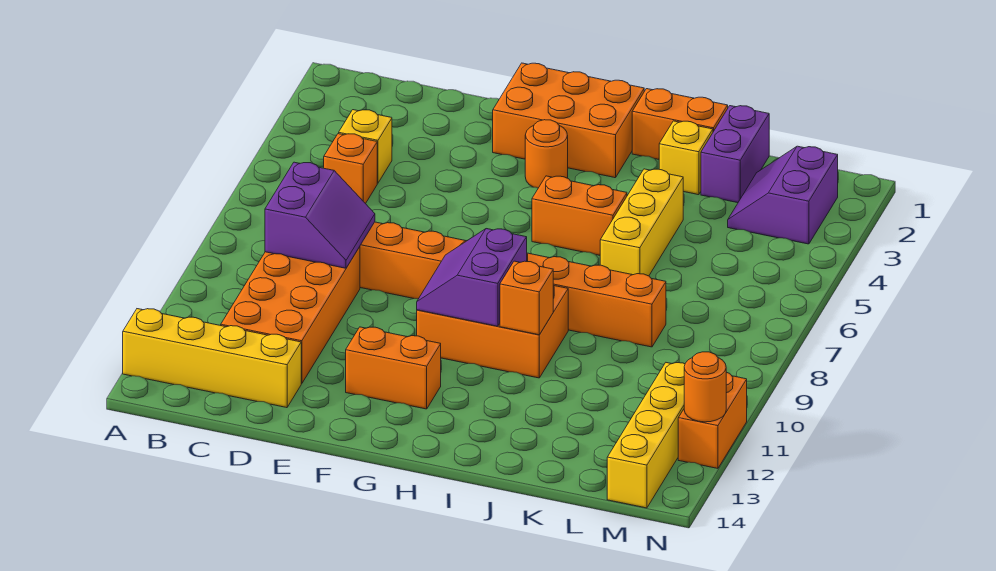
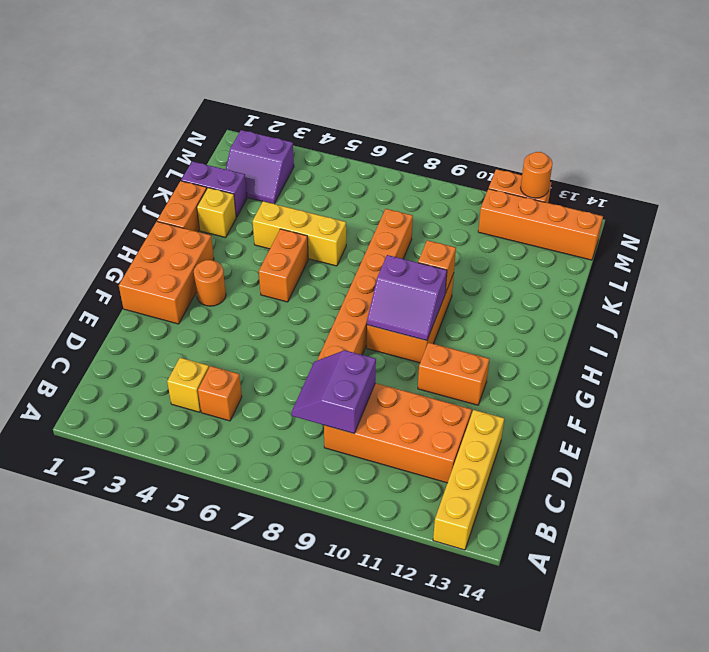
purple slope C8:D9 level 2 top C -> purple slope C8:D9 level 2 top 9
orange brick F12:G12 level 1 -> orange brick F11:F12 level 1
yellow brick M11:M14 level 1 -> orange brick M11:M14 level 1

